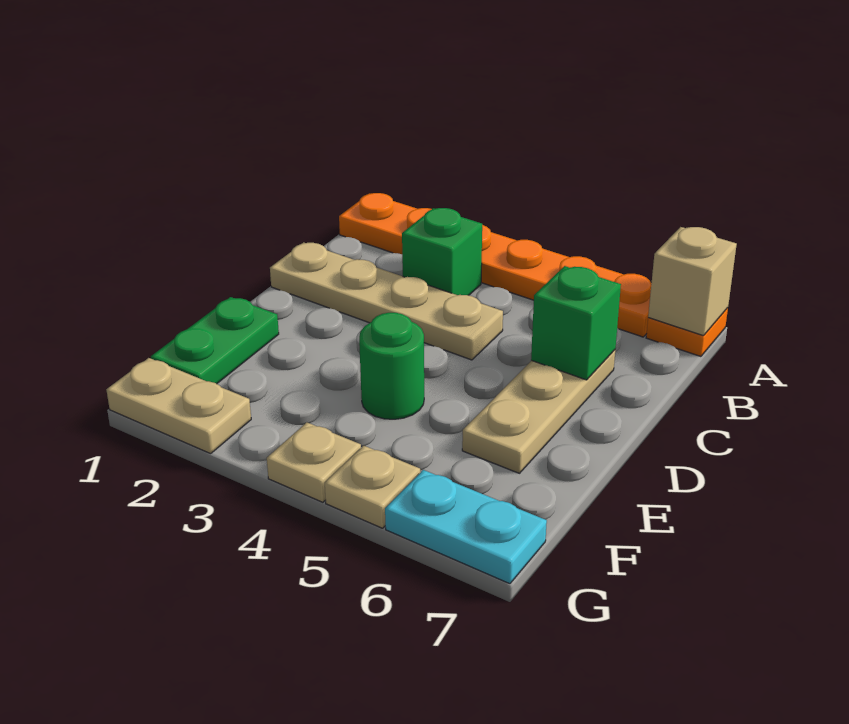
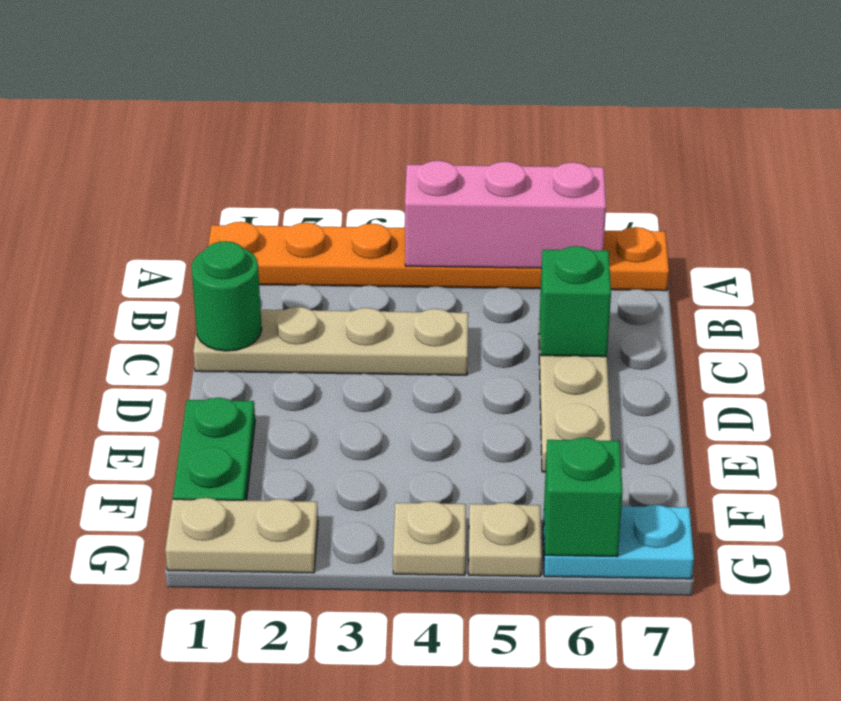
none -> pink brick A4:A6 level 2
tan brick A7 level 2 -> none
green brick B3 level 1 -> green brick G6 level 2
green round brick E4 level 1 -> green round brick C1 level 2

